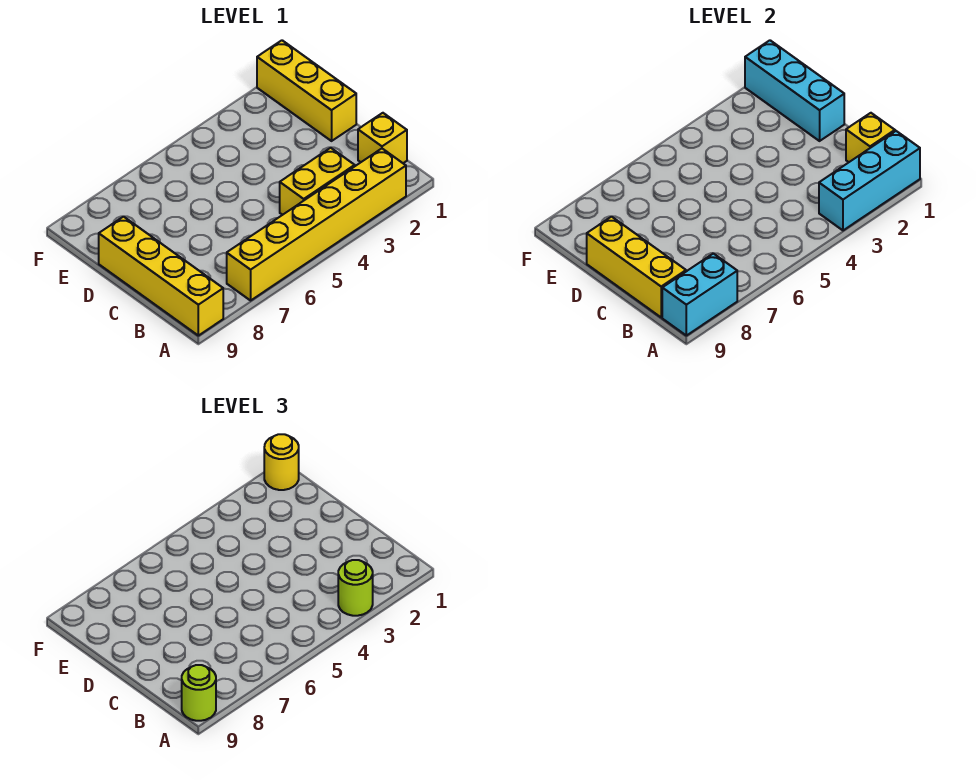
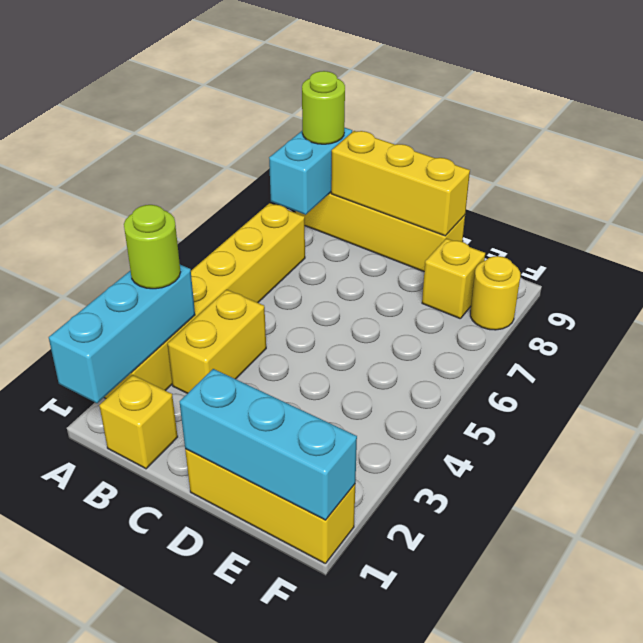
yellow brick B1 level 2 -> yellow brick E8 level 1
yellow round brick F1 level 3 -> yellow round brick F8 level 1

